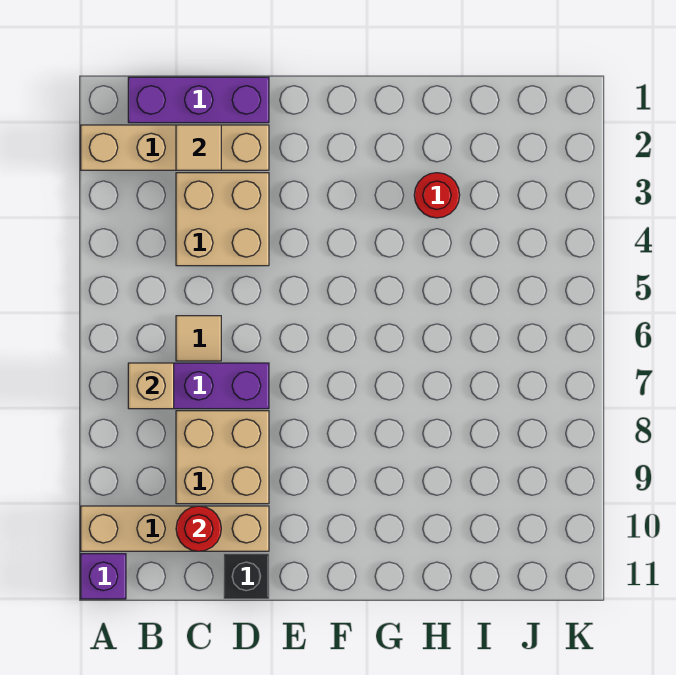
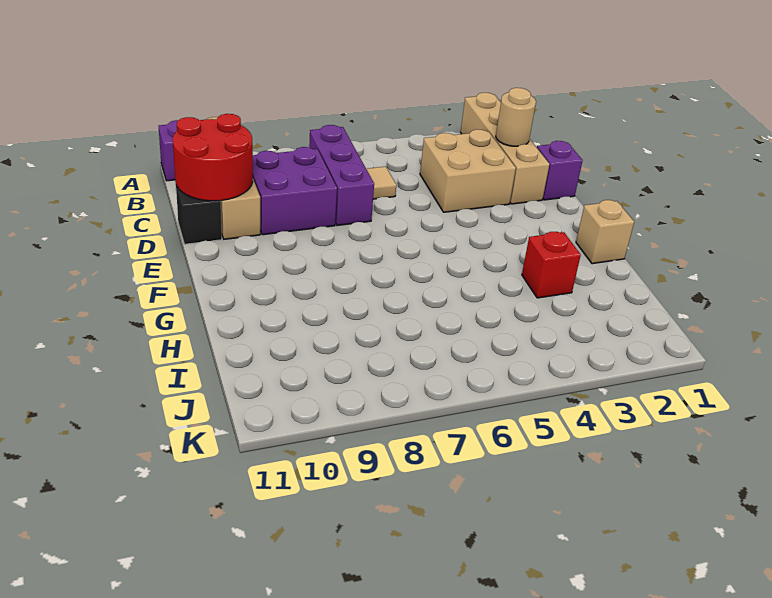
purple brick B1:D1 level 1 -> purple brick D1 level 1
tan brick B7 level 2 -> tan brick G1 level 1
tan tile C2 level 2 -> tan round brick C2 level 2
tan brick C8:D9 level 1 -> purple brick C8:D9 level 1
red round brick C10 level 2 -> red round brick C10:D11 level 2
red round brick H3 level 1 -> red brick H3 level 1

